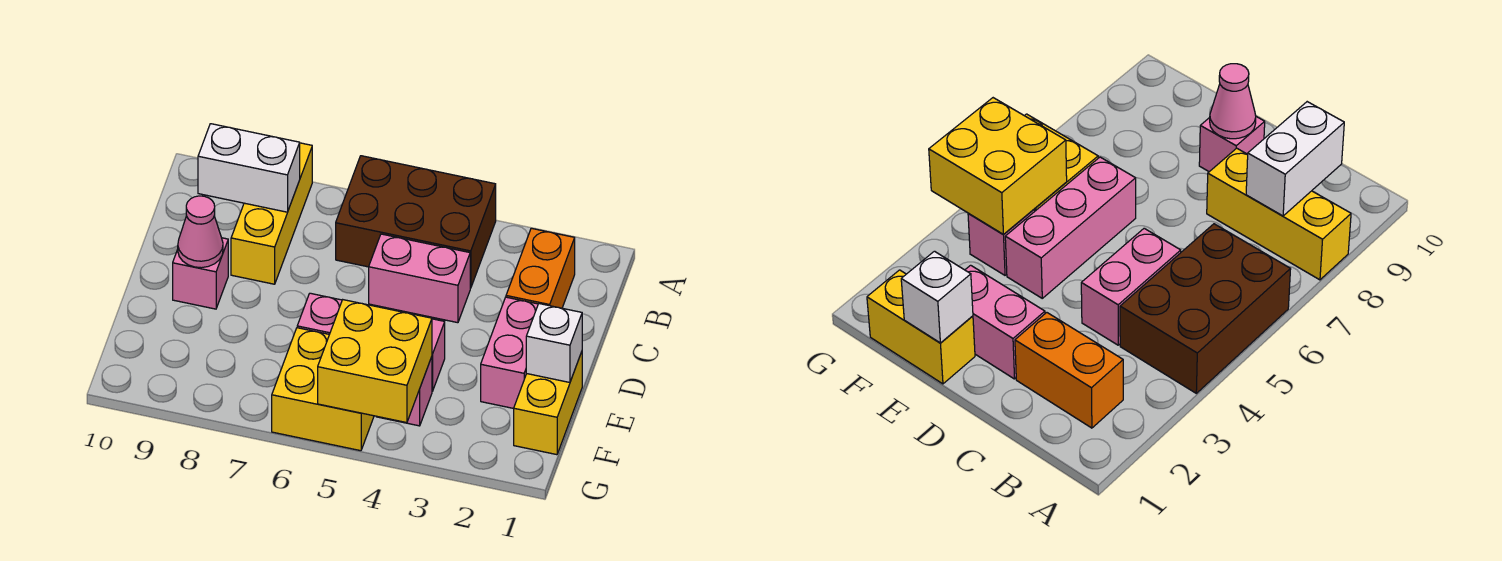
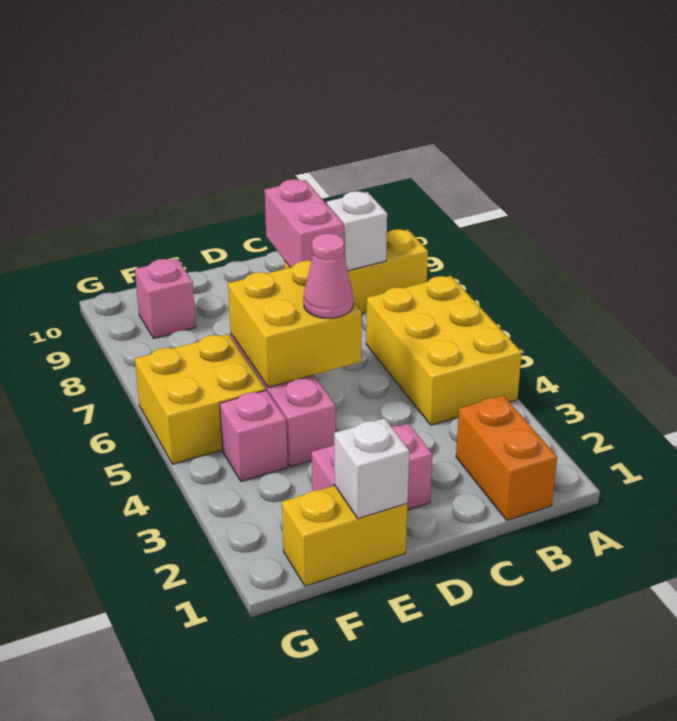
brown brick A4:B6 level 1 -> yellow brick A4:B6 level 1
orange brick B2:C2 level 1 -> orange brick B1:B2 level 1
white brick B8:B9 level 2 -> white brick B8 level 2
pink brick C4:C5 level 1 -> pink brick C8:C9 level 2
pink brick D9 level 1 -> pink brick F9 level 1
pink cone D9 level 2 -> pink cone D5 level 3
yellow brick F4:G5 level 2 -> yellow brick D5:E6 level 2

